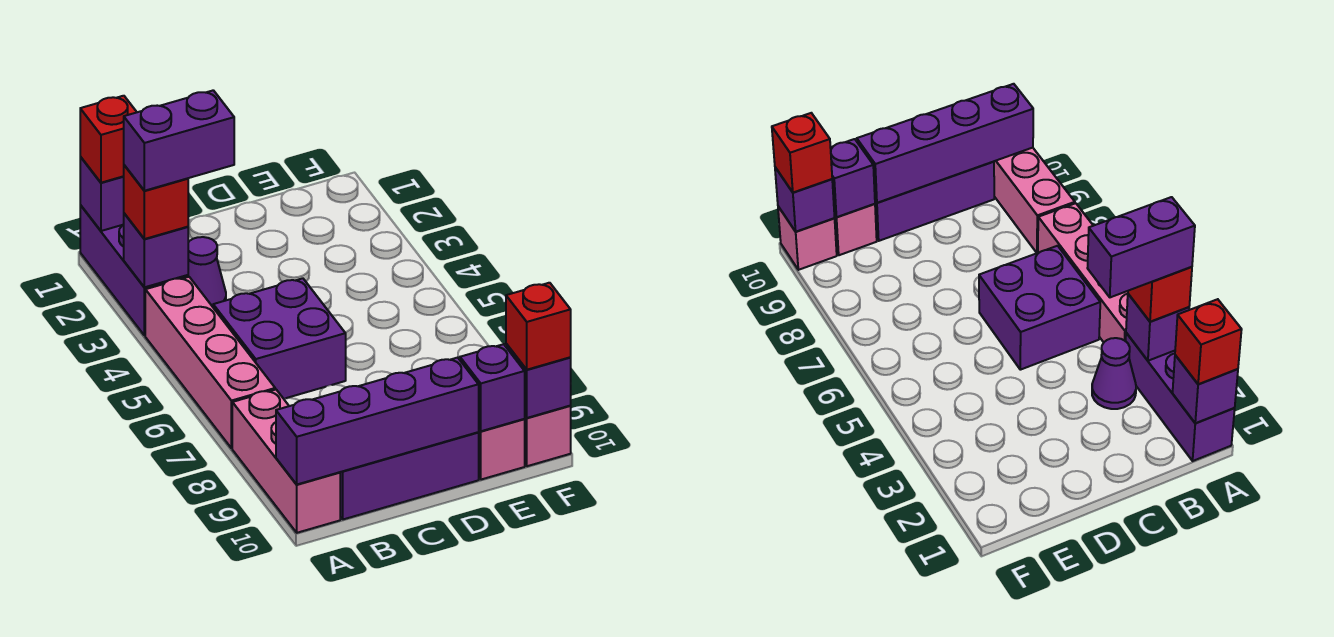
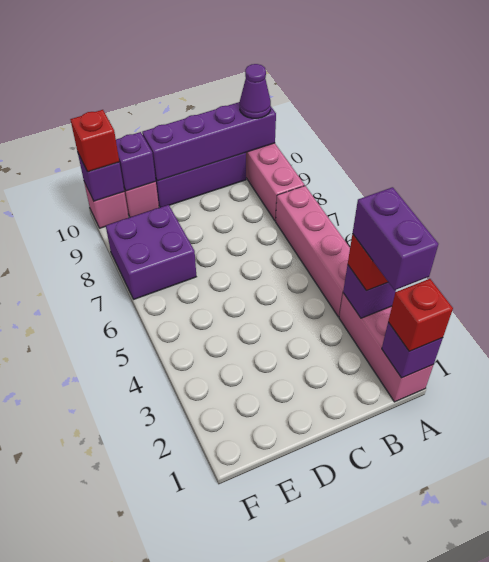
purple brick A1:A3 level 1 -> pink brick A1:A3 level 1
purple brick A3:B3 level 4 -> purple brick A2:A3 level 4
purple cone B3 level 1 -> purple cone A10 level 3
purple brick B5:C6 level 1 -> purple brick E7:F8 level 1

